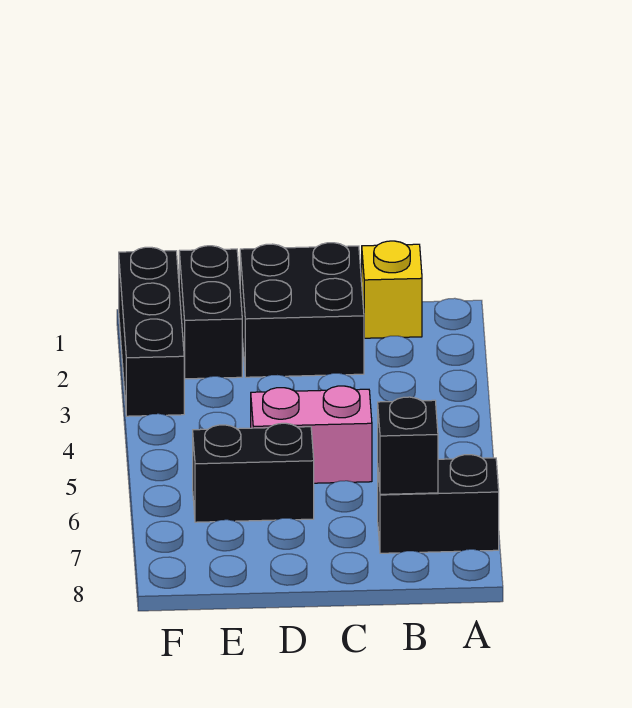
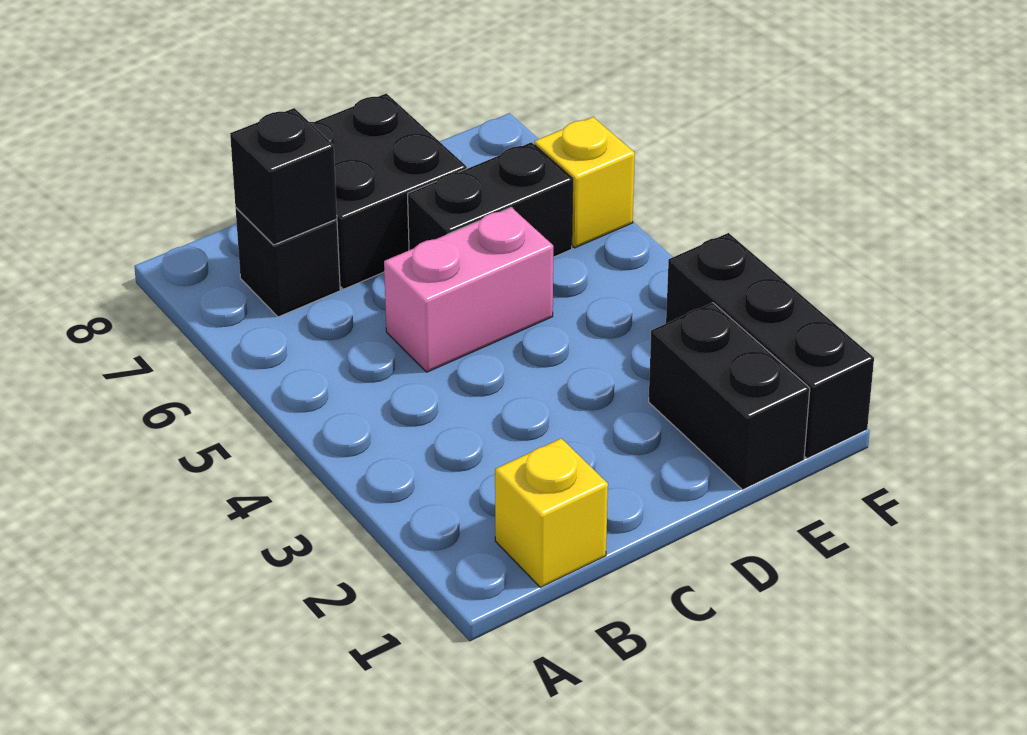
black brick A7:B7 level 1 -> black brick B7 level 1
black brick C1:D2 level 1 -> black brick C7:D8 level 1
none -> yellow brick F6 level 1

